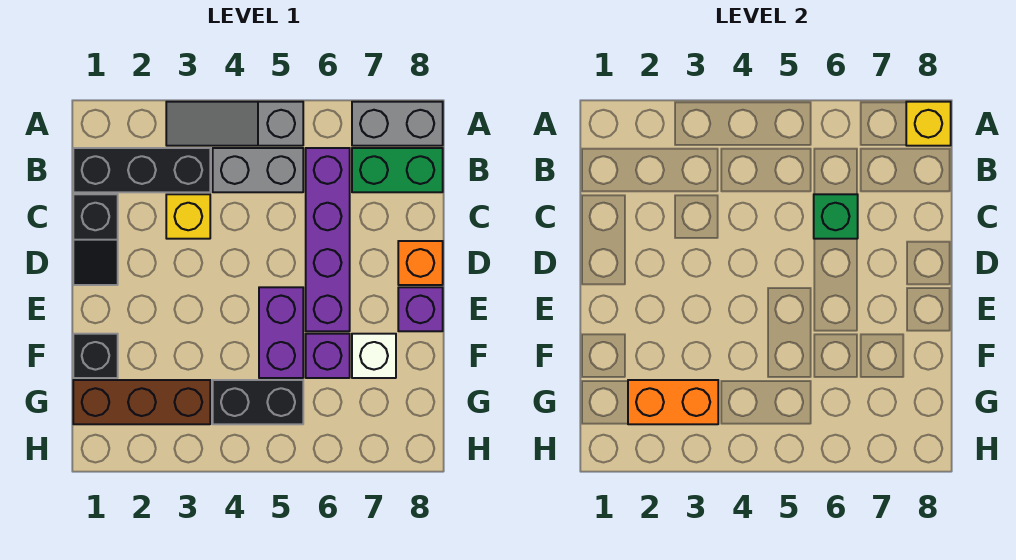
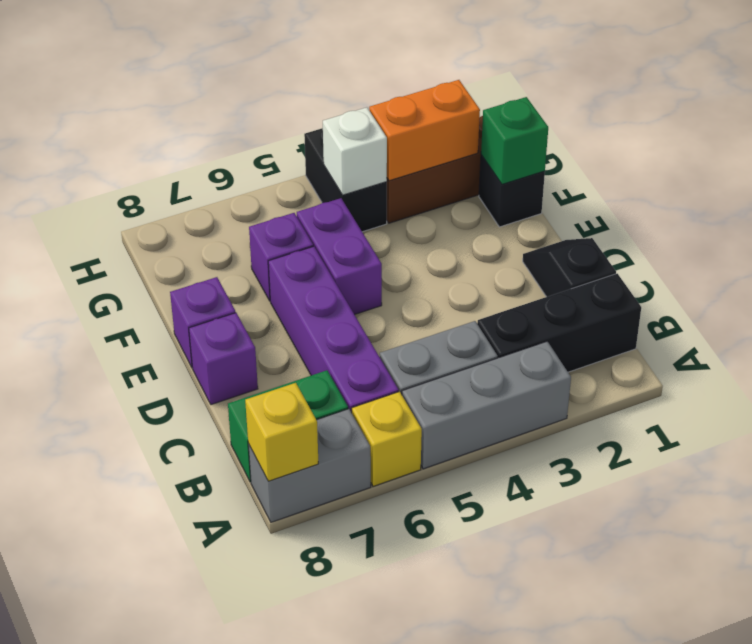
grey slope A3:A5 level 1 top 5 -> grey brick A3:A5 level 1
yellow brick C3 level 1 -> yellow brick A6 level 1
green brick C6 level 2 -> green brick F1 level 2
orange brick D8 level 1 -> purple brick D8 level 1
white brick F7 level 1 -> white brick G4 level 2
black brick G4:G5 level 1 -> black brick G4:H4 level 1

